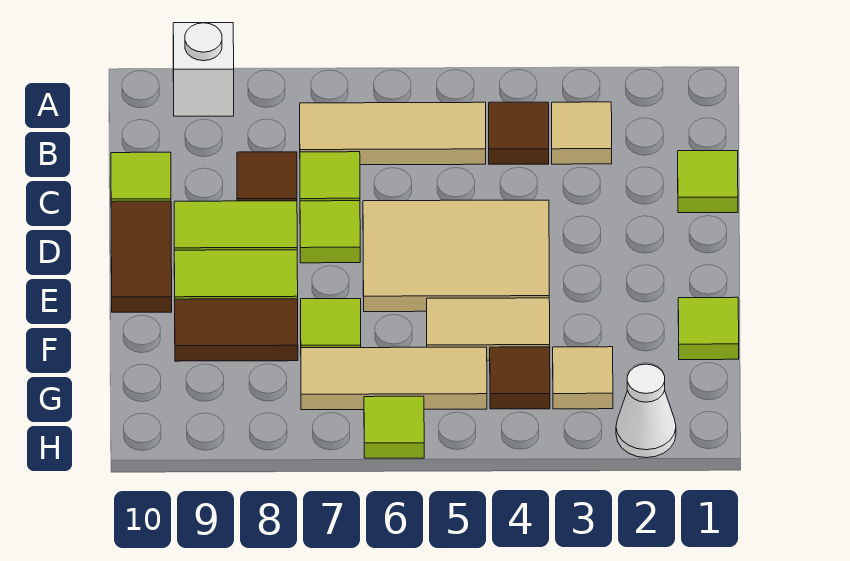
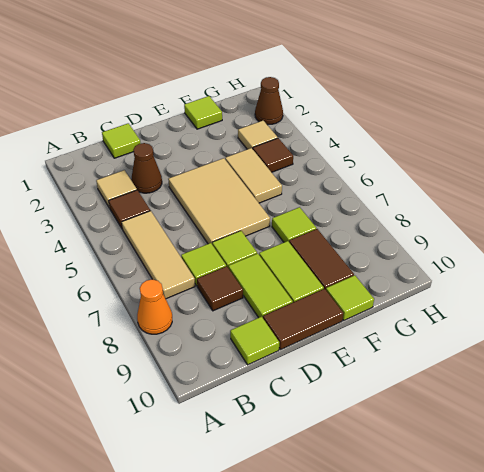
none -> orange cone A8 level 1
white brick A9 level 1 -> none
none -> brown cone C3 level 1
tan tile G5:G7 level 1 -> none
white cone H2 level 1 -> brown cone H2 level 1
lime tile H6 level 1 -> lime tile F10 level 1

